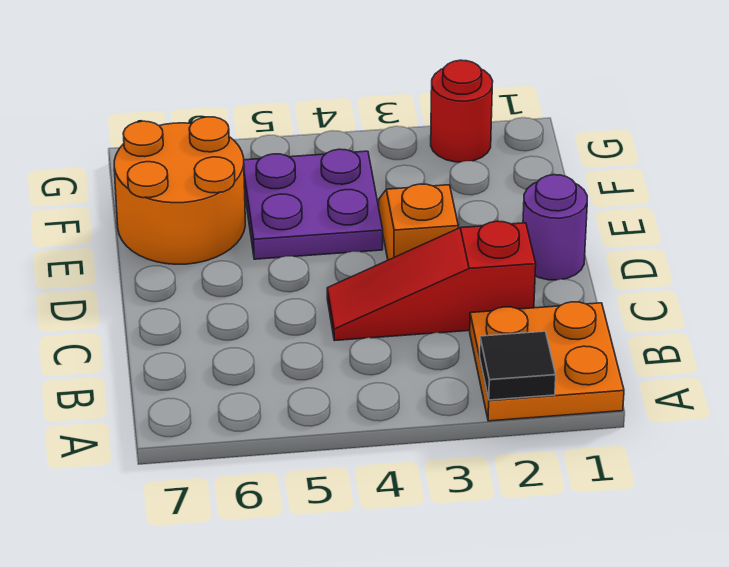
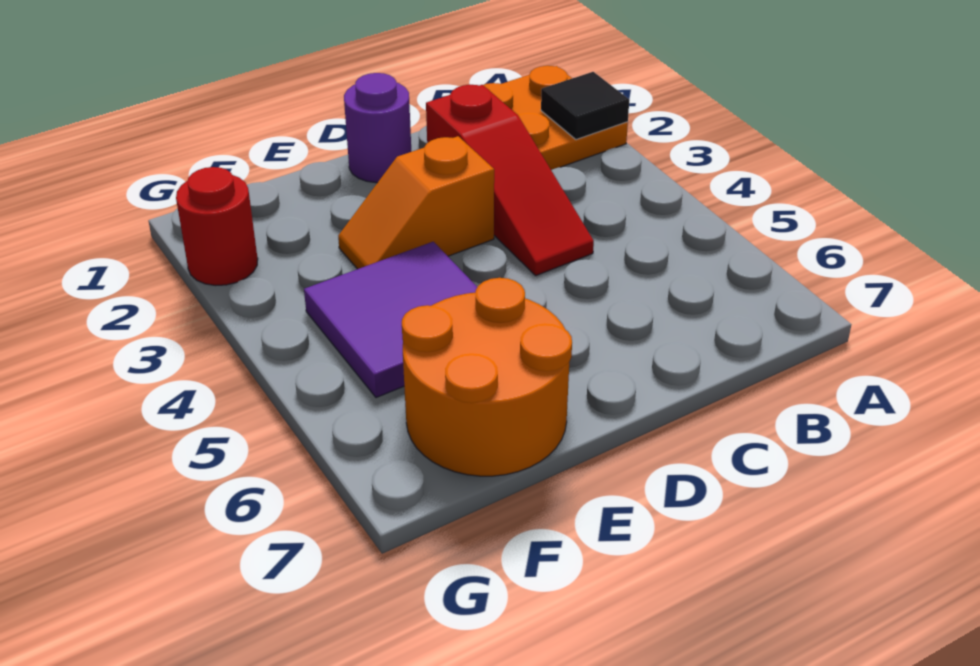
purple plate E4:F5 level 1 -> purple tile E4:F5 level 1

